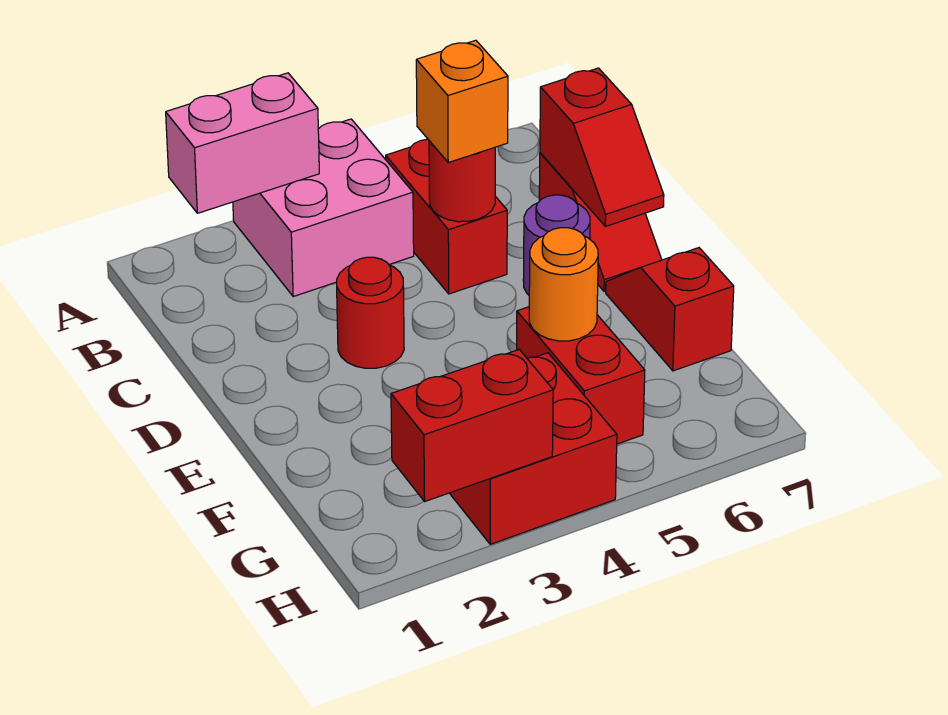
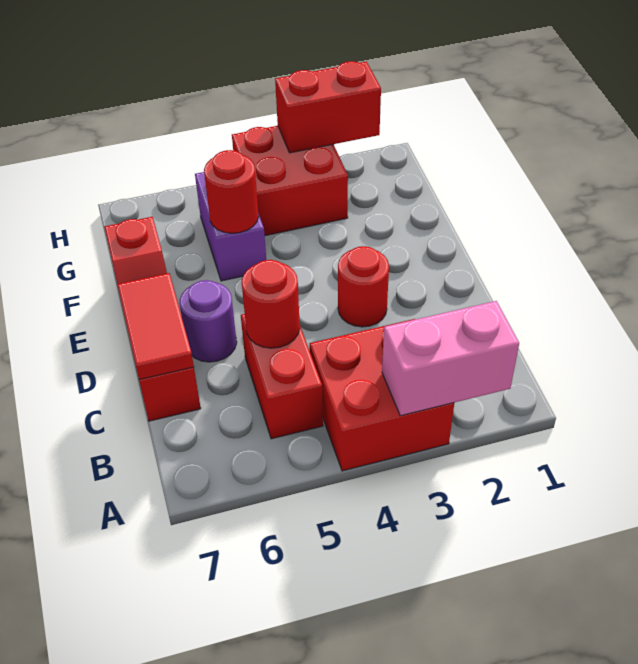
pink brick A3:B4 level 1 -> red brick A3:B4 level 1
orange brick C5 level 3 -> none
red slope C7:D7 level 2 top C -> red tile C7:D7 level 2
red brick F5:G5 level 1 -> purple brick F5:G5 level 1
orange round brick F5 level 2 -> red round brick F5 level 2

